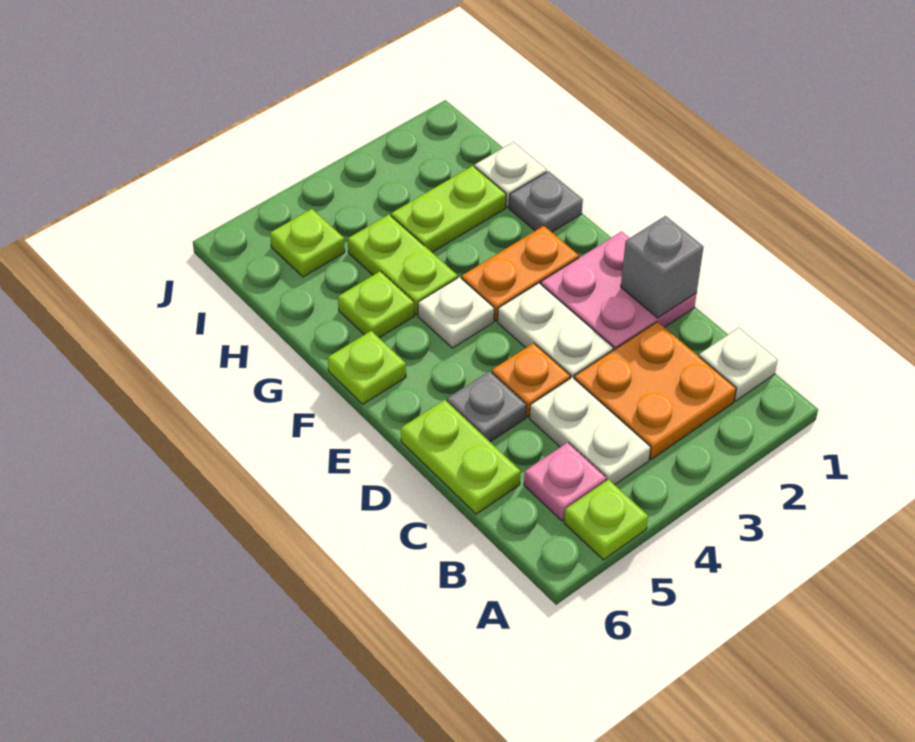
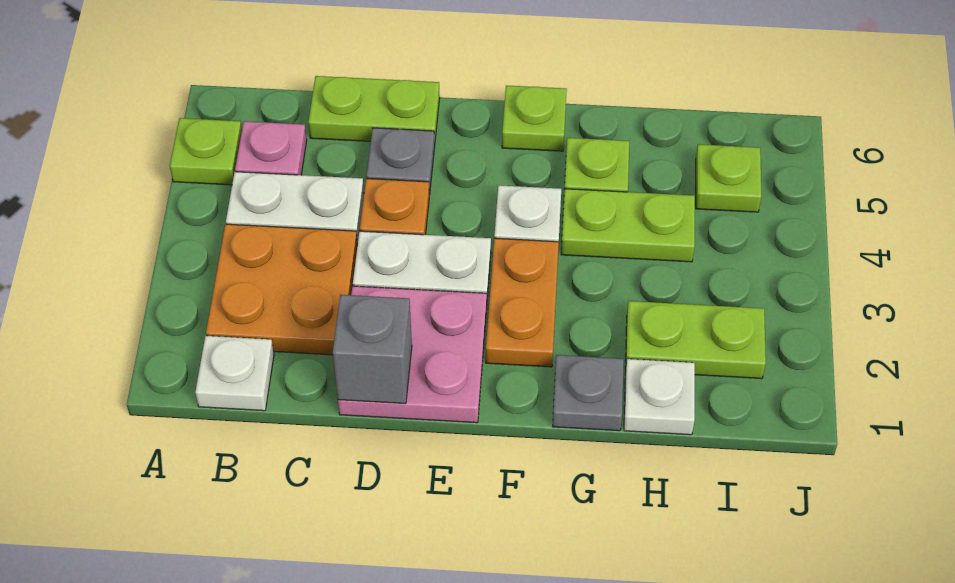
lime plate H2:H3 level 1 -> lime plate H2:I2 level 1

